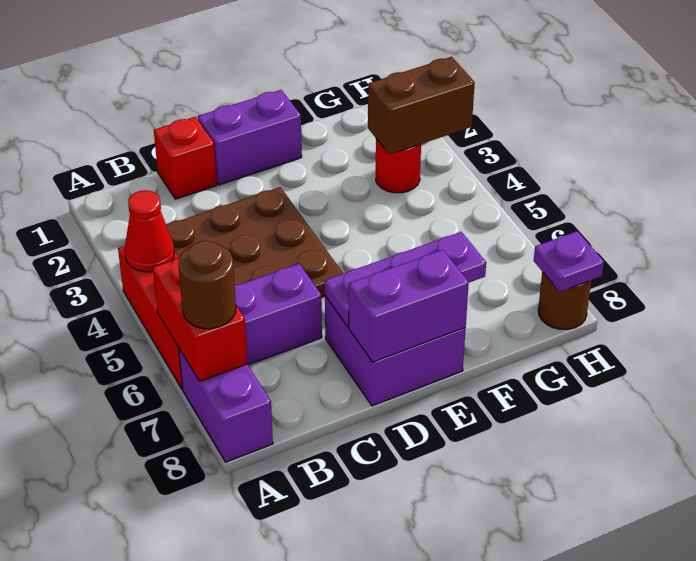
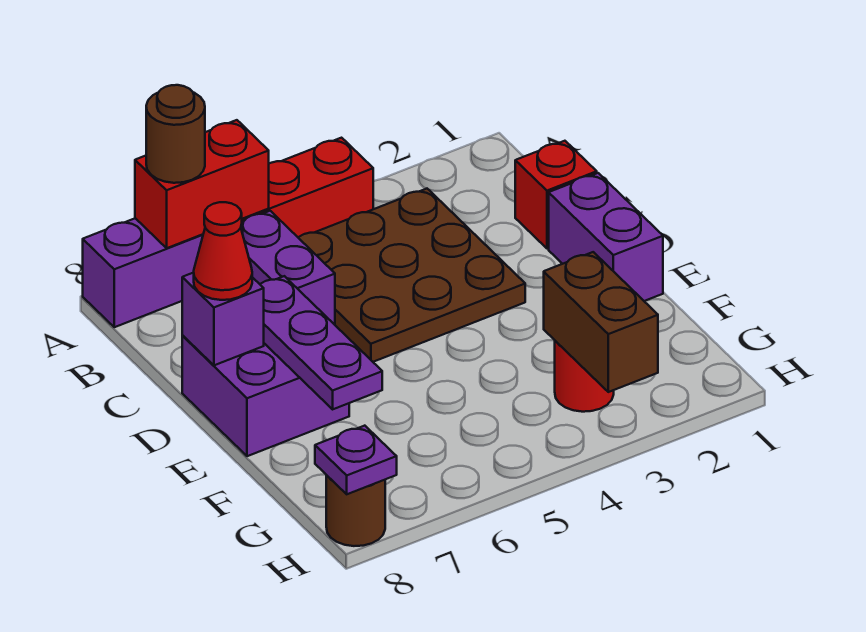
red cone A4 level 2 -> red cone D8 level 3
purple brick D8:E8 level 2 -> purple brick D8 level 2

